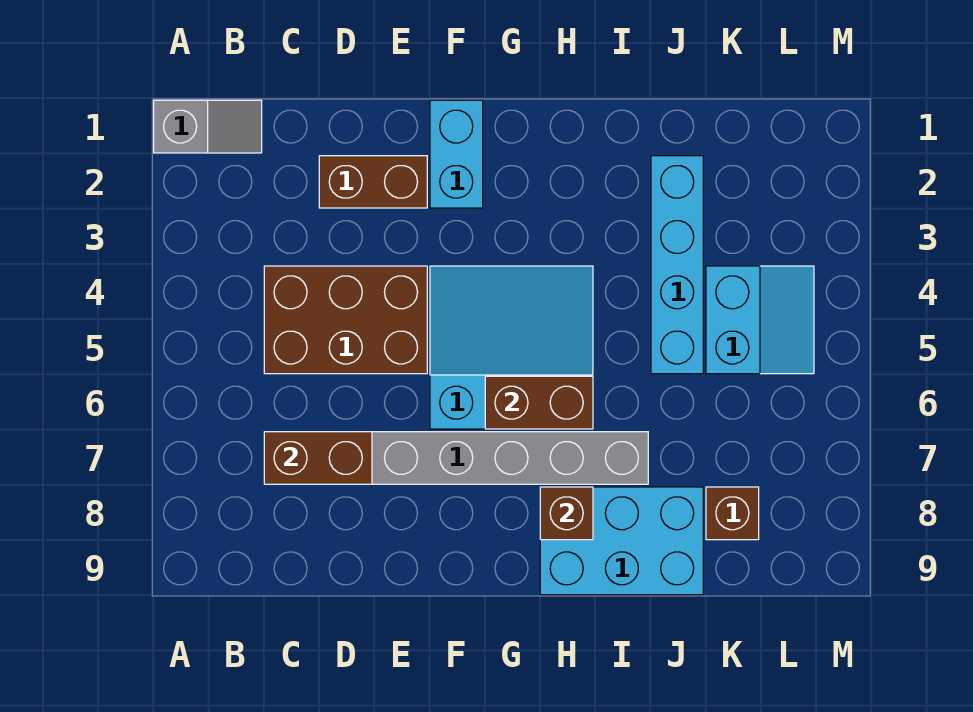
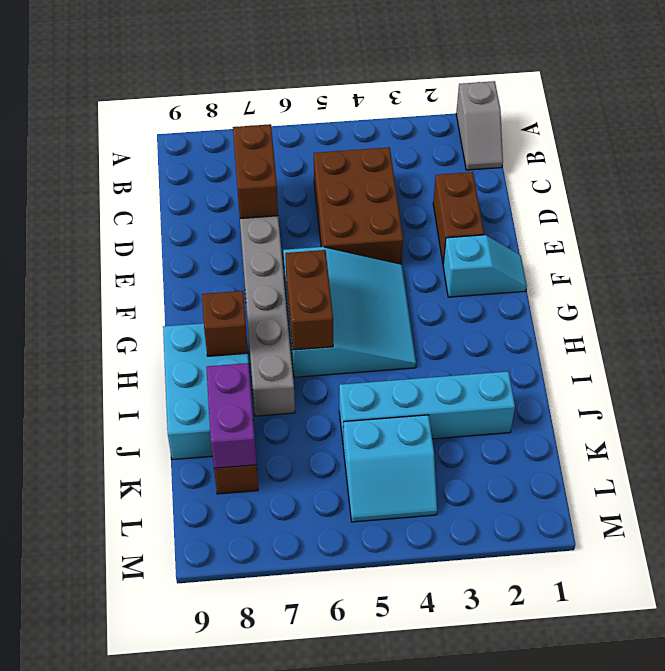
cyan brick F1:F2 level 1 -> cyan slope F1:F2 level 1 top 2
none -> purple brick J8:K8 level 2

